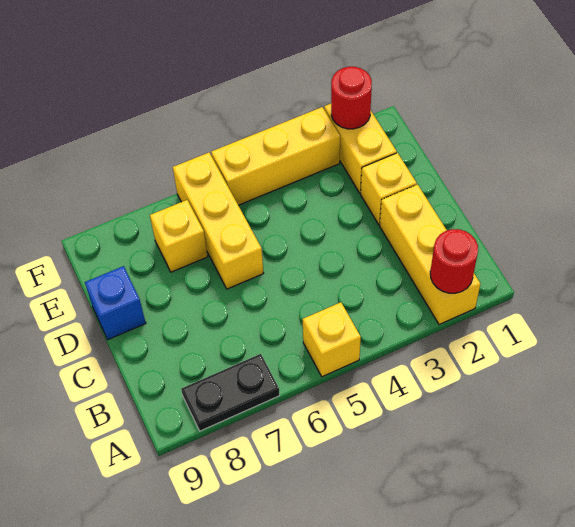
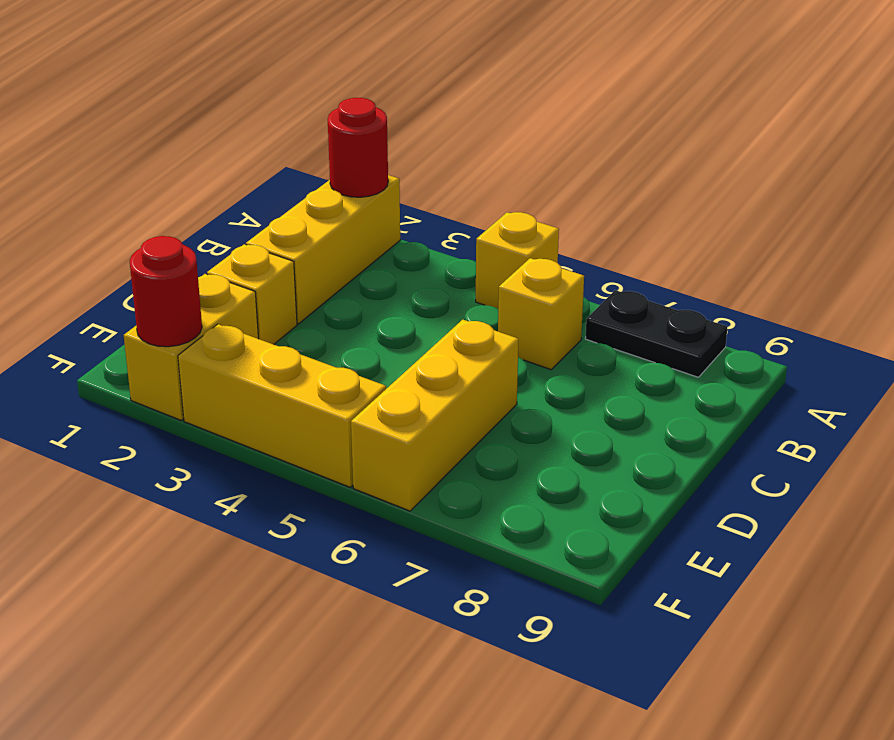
blue brick D9 level 1 -> none
yellow brick E7 level 1 -> yellow brick B6 level 1

